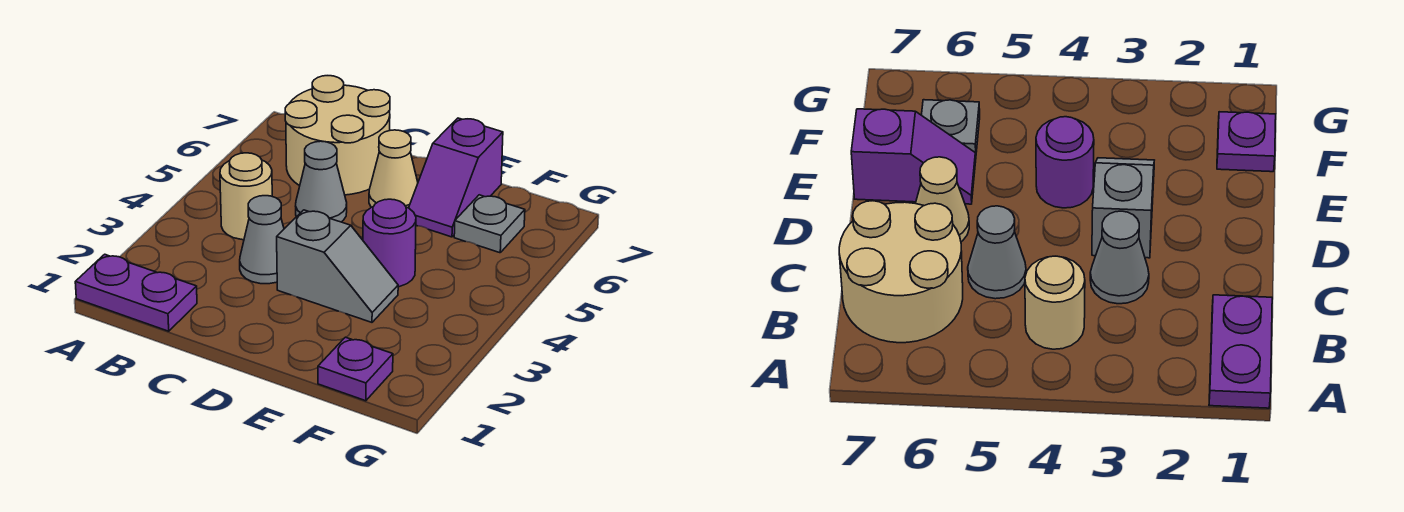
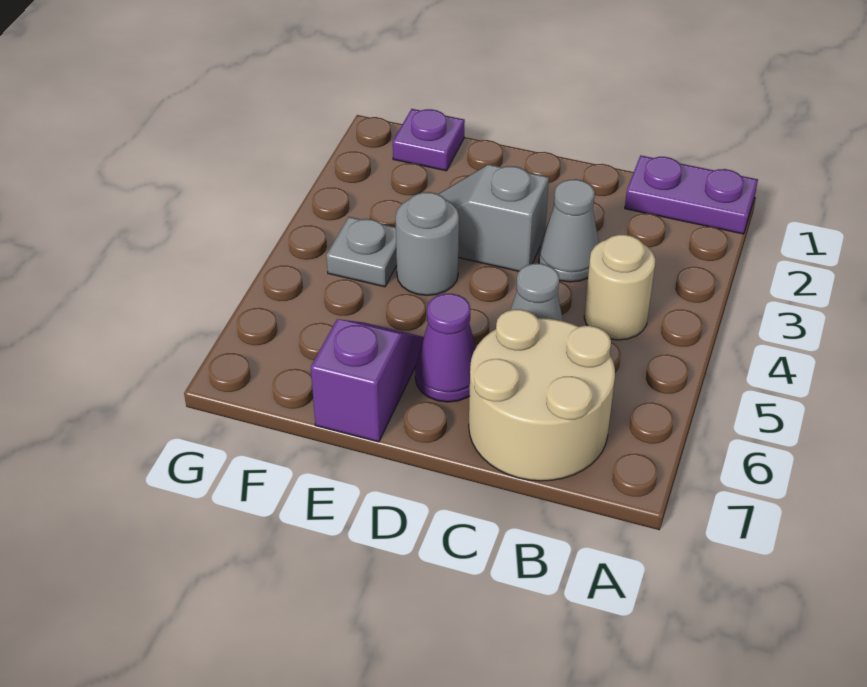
tan cone D6 level 1 -> purple cone D6 level 1
purple round brick E4 level 1 -> grey round brick E4 level 1
grey plate F6 level 1 -> grey plate F4 level 1

